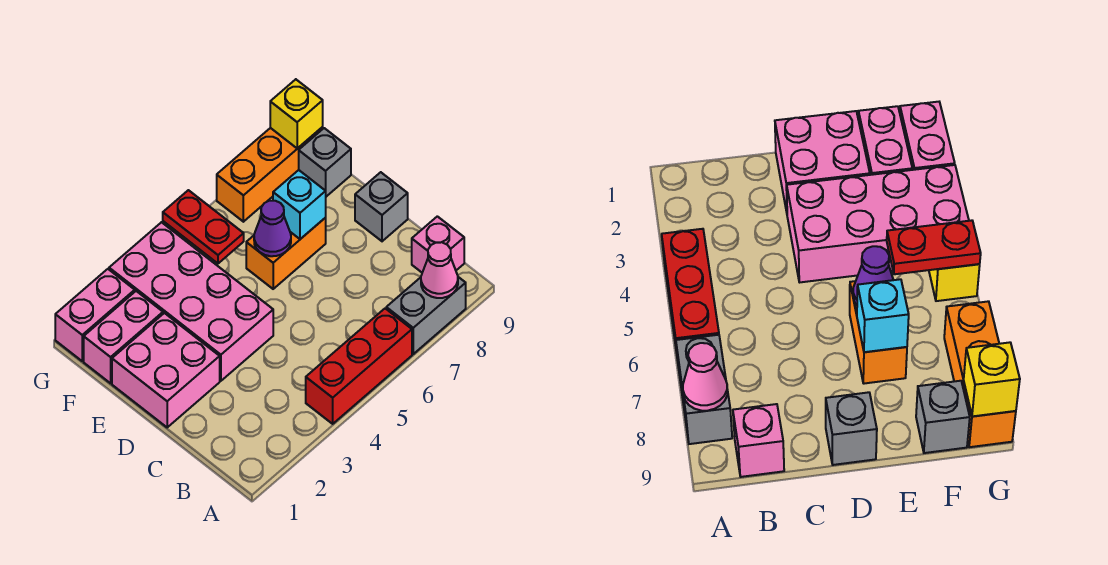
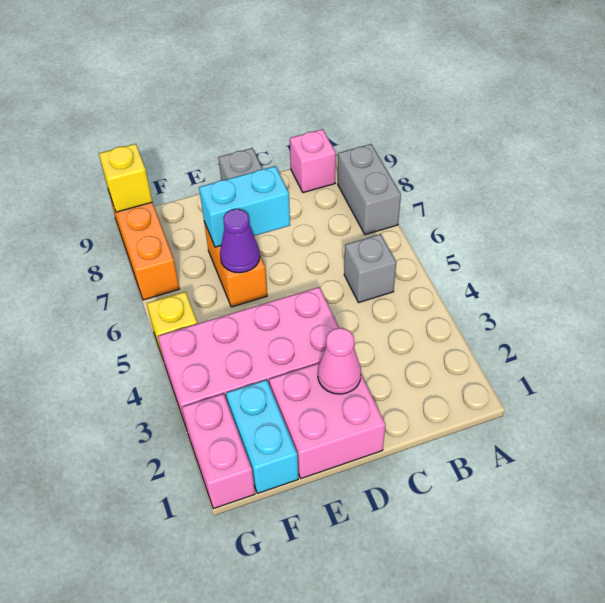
red brick A4:A6 level 1 -> none
pink cone A8 level 2 -> pink cone D2 level 2
cyan brick E7 level 2 -> cyan brick D7:E7 level 2
pink brick F1:F2 level 1 -> cyan brick F1:F2 level 1
red plate F5:G5 level 2 -> none
grey brick F9 level 1 -> grey brick B5 level 1

